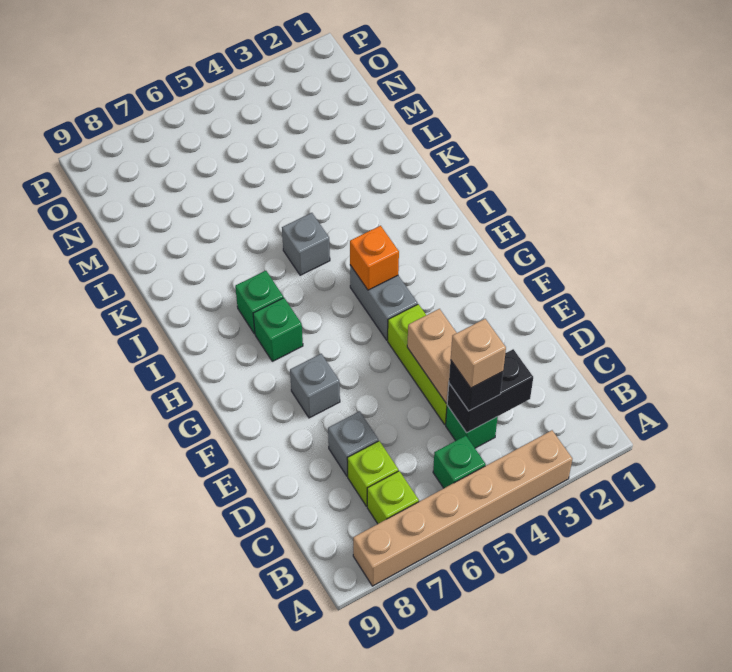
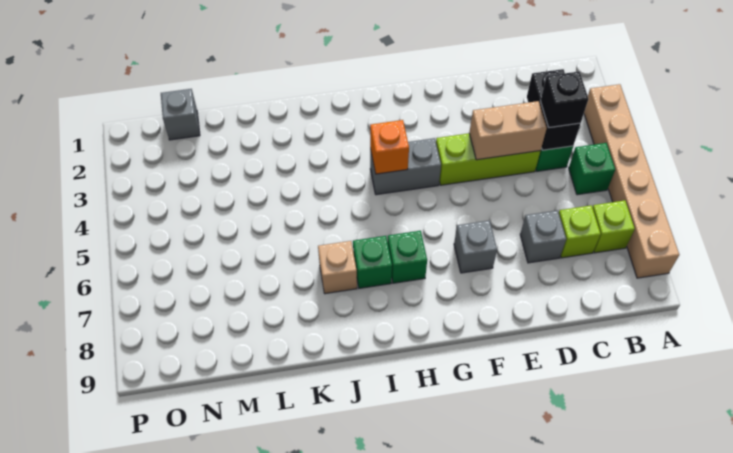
tan brick C4 level 4 -> tan brick J7 level 1
grey brick J5 level 1 -> grey brick N1 level 1

